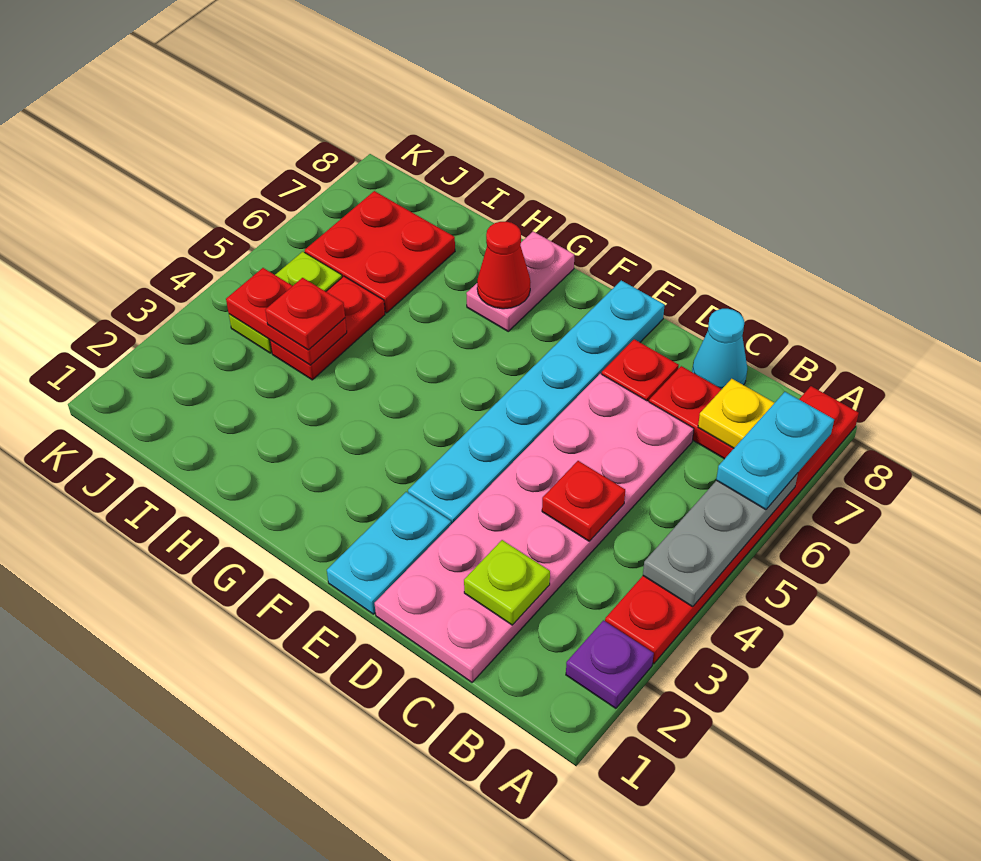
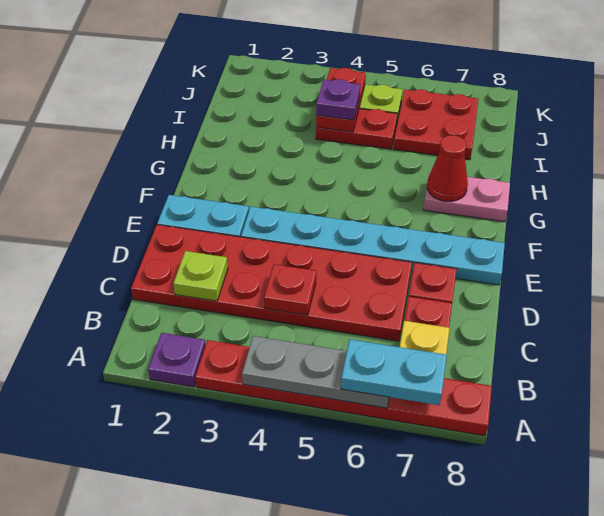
pink plate C1:D6 level 1 -> red plate C1:D6 level 1
cyan cone C8 level 1 -> none
red plate I4 level 3 -> purple plate I4 level 3

